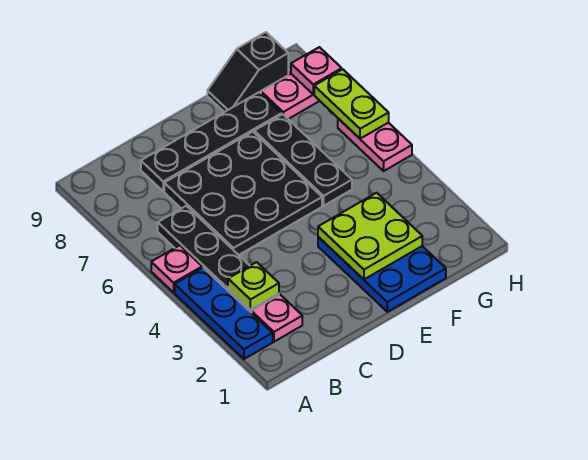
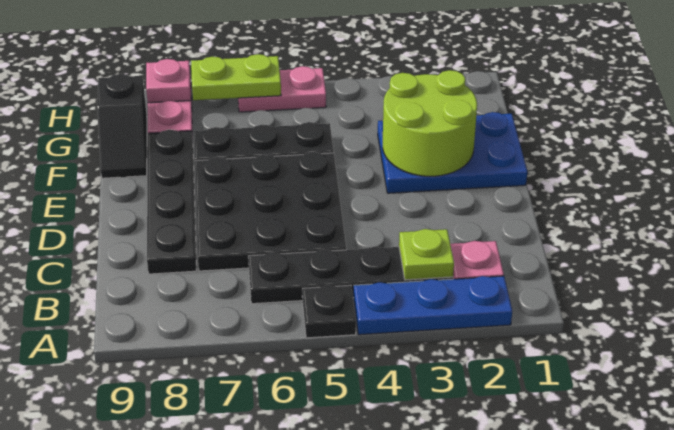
pink plate A5 level 1 -> black plate A5 level 1
lime plate E2:F3 level 2 -> lime round brick E2:F3 level 2

